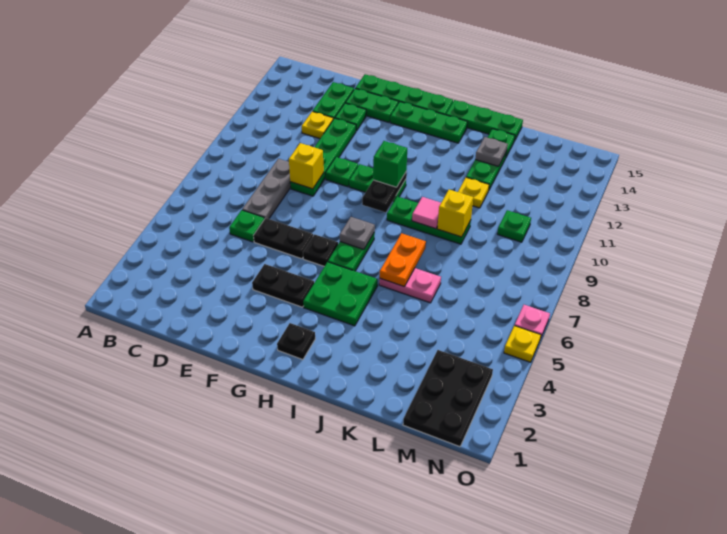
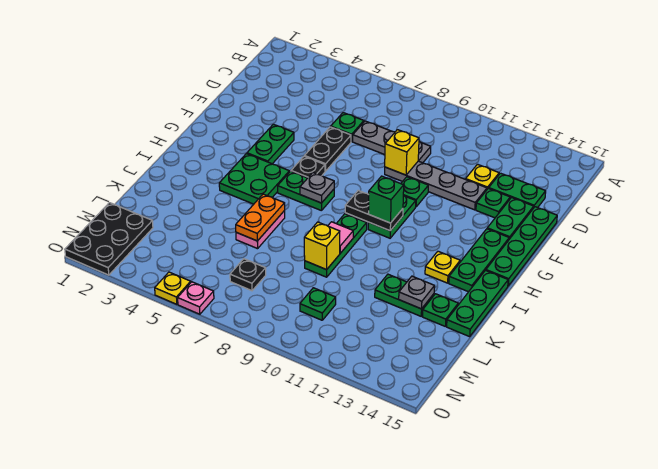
green plate E9:E12 level 1 -> grey plate E9:E12 level 1
black plate F4:G4 level 1 -> green plate F4:G4 level 1
black plate H2 level 1 -> black plate M7 level 1
orange plate J6:J7 level 2 -> orange plate J6:K6 level 2
yellow plate K11 level 1 -> yellow plate I13 level 1
black plate M1:N3 level 1 -> black plate M1:O2 level 1

